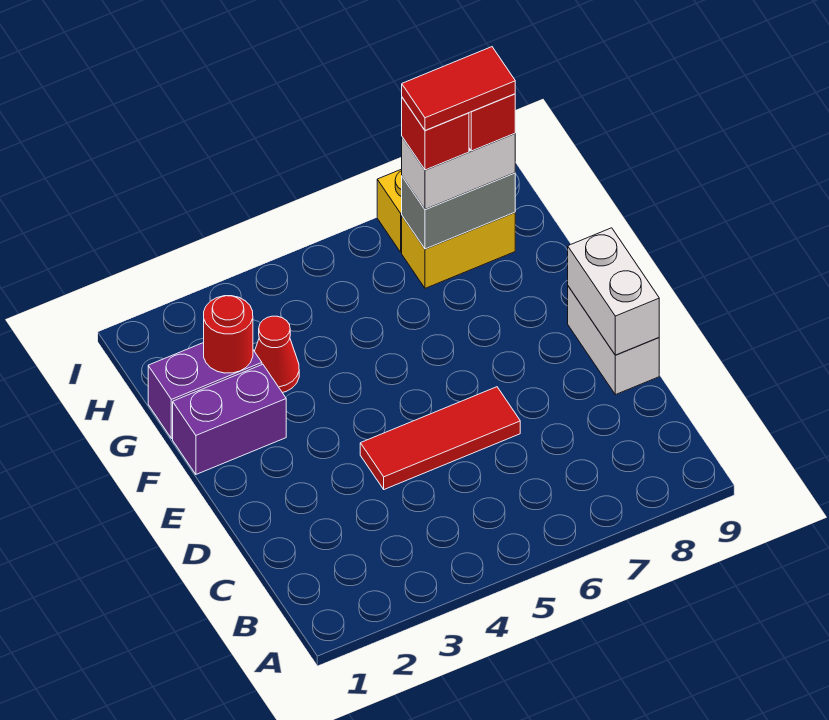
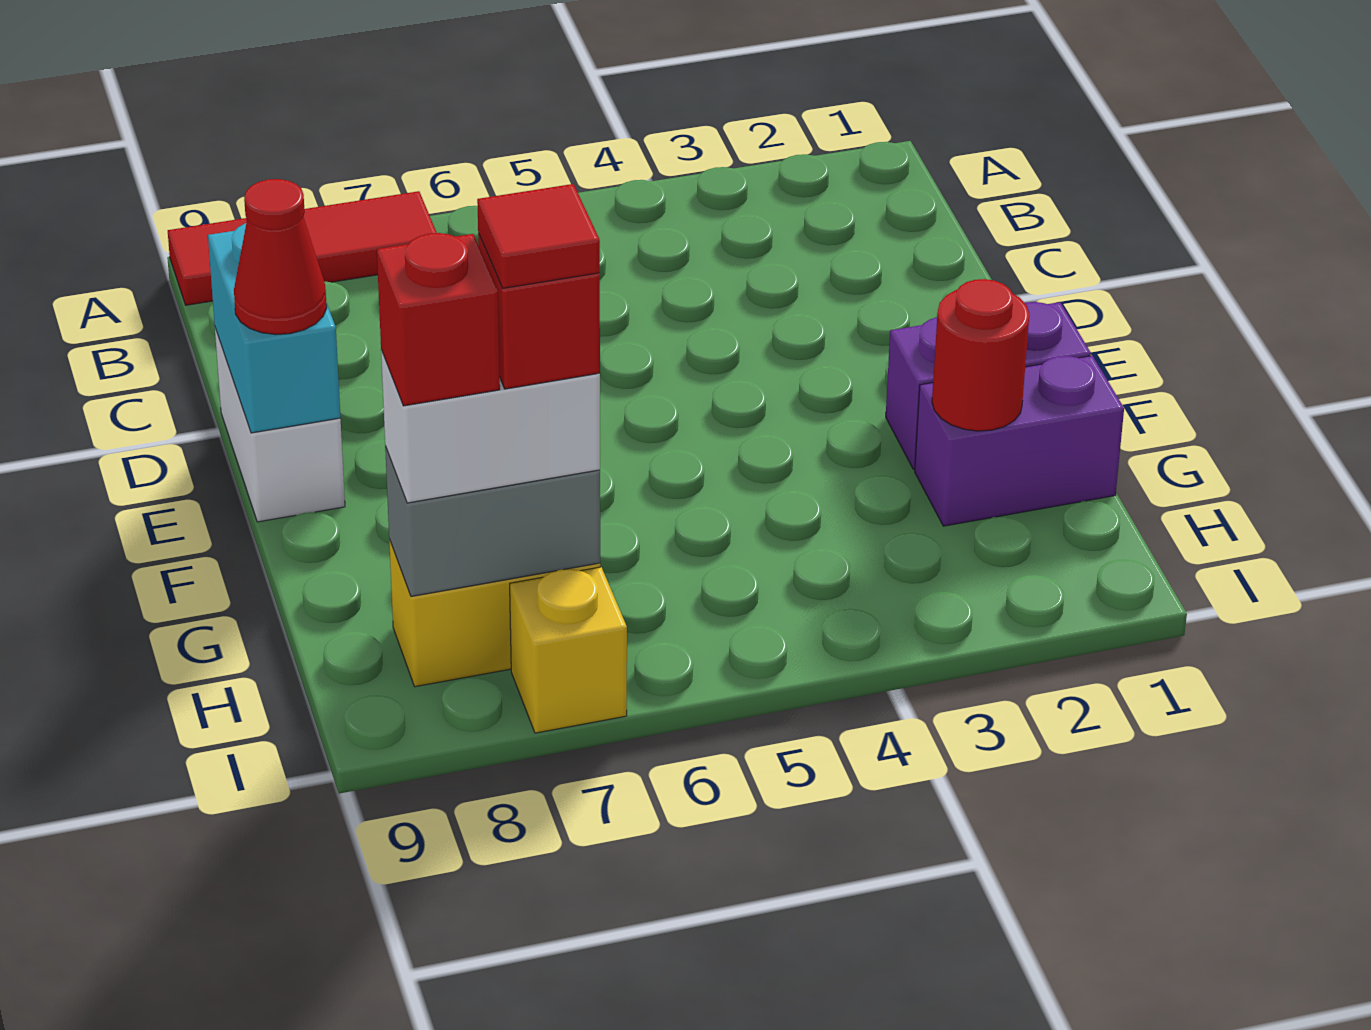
red tile D4:D6 level 1 -> red tile A7:A9 level 1
white brick D9:E9 level 2 -> cyan brick D9:E9 level 2
red cone G3 level 1 -> red cone E9 level 3
red tile H7:H8 level 5 -> red tile H7 level 5

